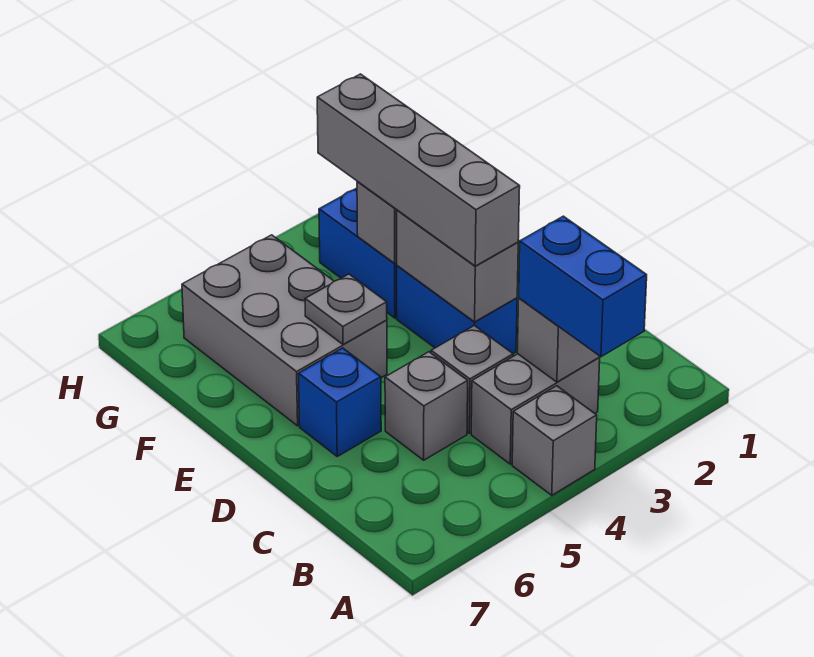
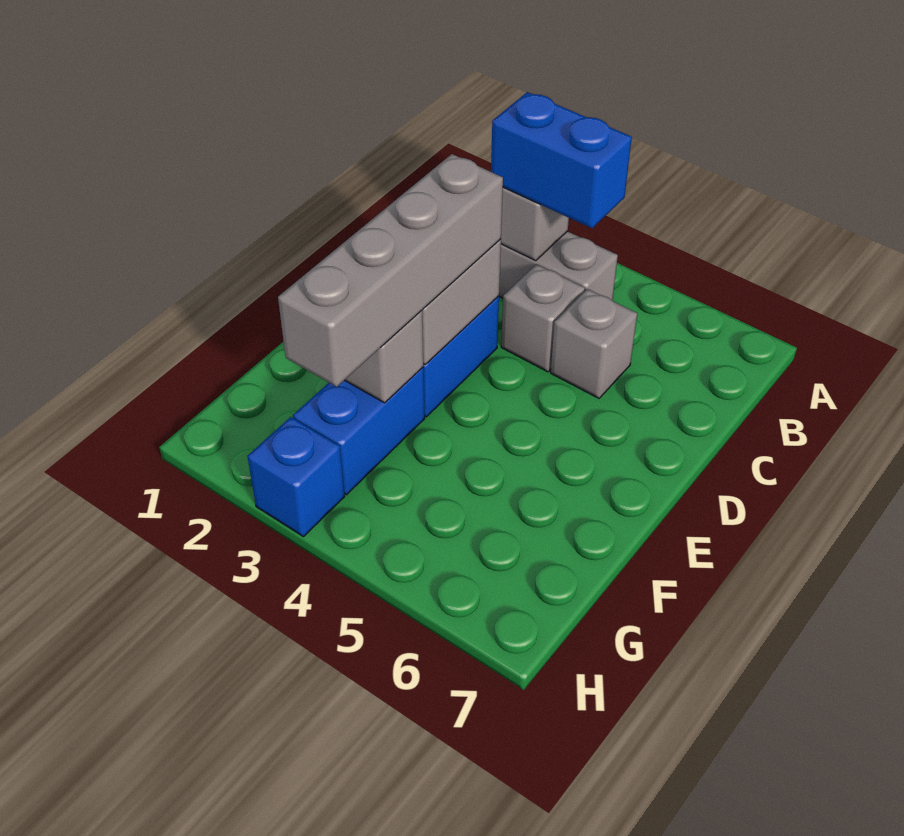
blue brick A3:B3 level 3 -> blue brick B3:B4 level 3
grey brick A4 level 1 -> none
blue brick D6 level 1 -> blue brick H3 level 1
grey brick E5:G6 level 1 -> none
grey plate E5 level 2 -> none

